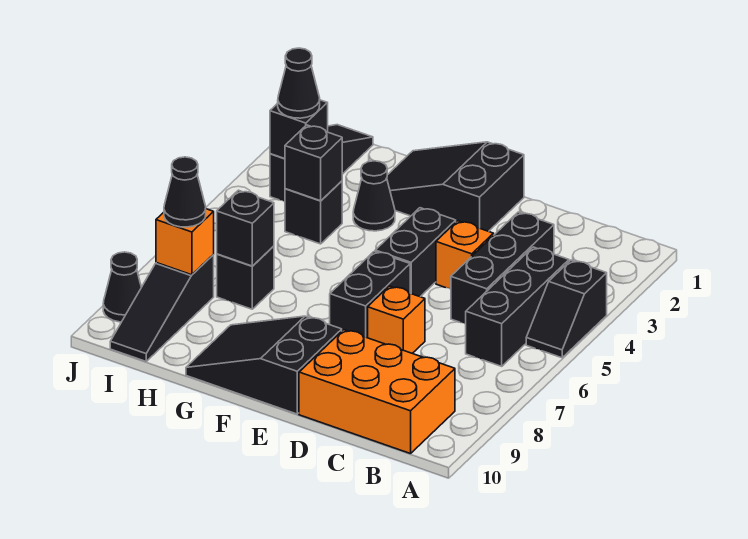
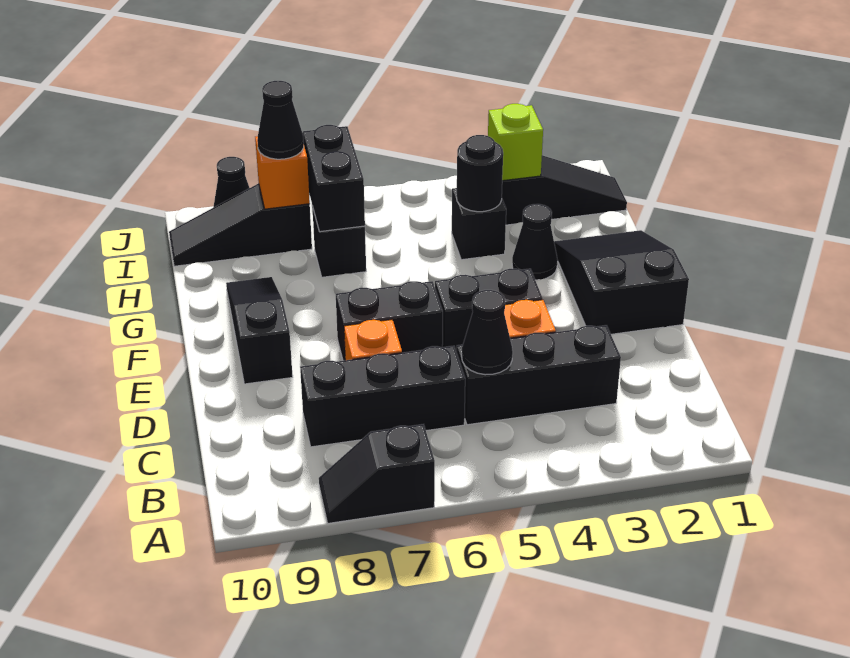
black slope A4:A5 level 1 top 4 -> black slope A7:A8 level 1 top 7
black brick B4:B6 level 1 -> black brick C6:C8 level 1
orange brick B9:D10 level 1 -> none
black slope E9:G10 level 1 top E -> black slope E9:G9 level 1 top E
black brick H4 level 2 -> black round brick H4 level 2
black brick H7 level 2 -> black brick H7:I7 level 2
black brick I3 level 2 -> lime brick I3 level 2
black cone I3 level 3 -> black cone C5 level 2

